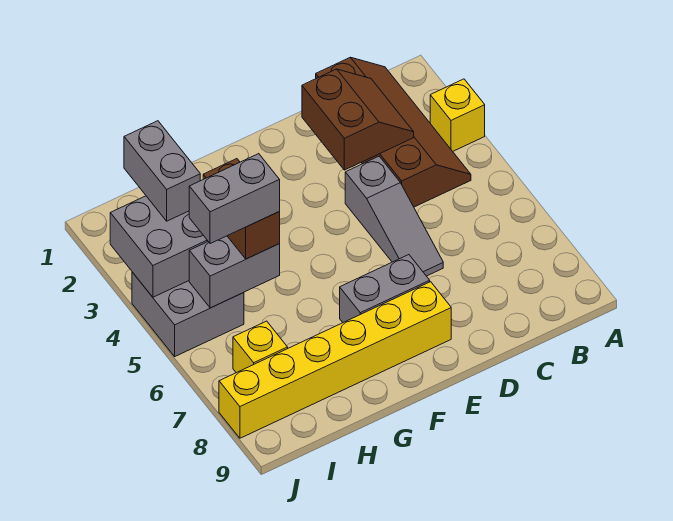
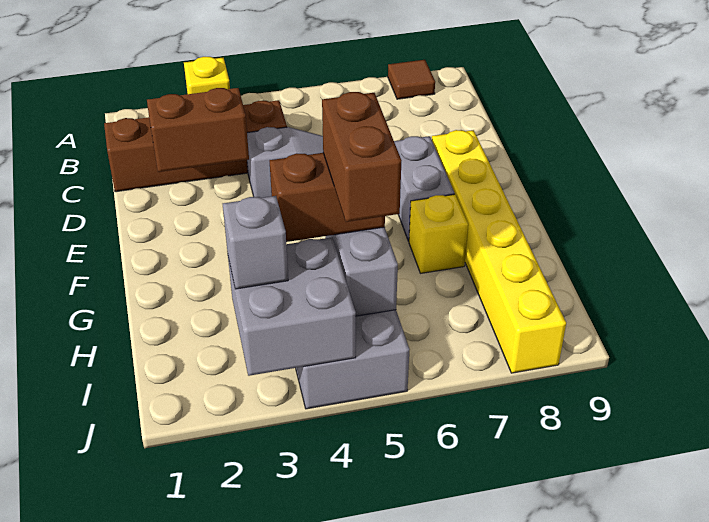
none -> brown tile A8 level 1
grey brick H5:I5 level 4 -> brown brick H5:I5 level 4
grey brick I2:I3 level 3 -> grey brick I3 level 3
yellow brick I7 level 1 -> yellow brick G7 level 1

